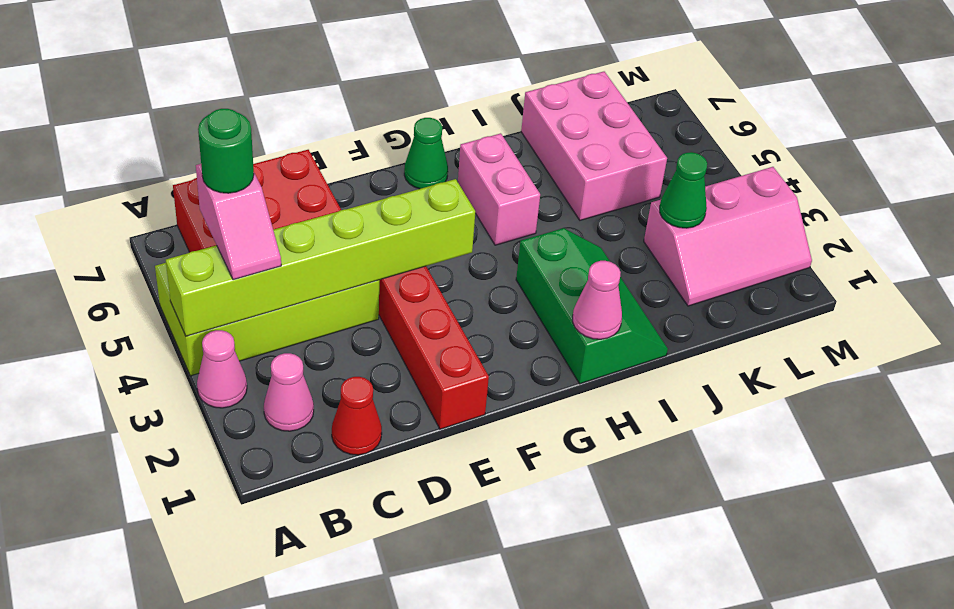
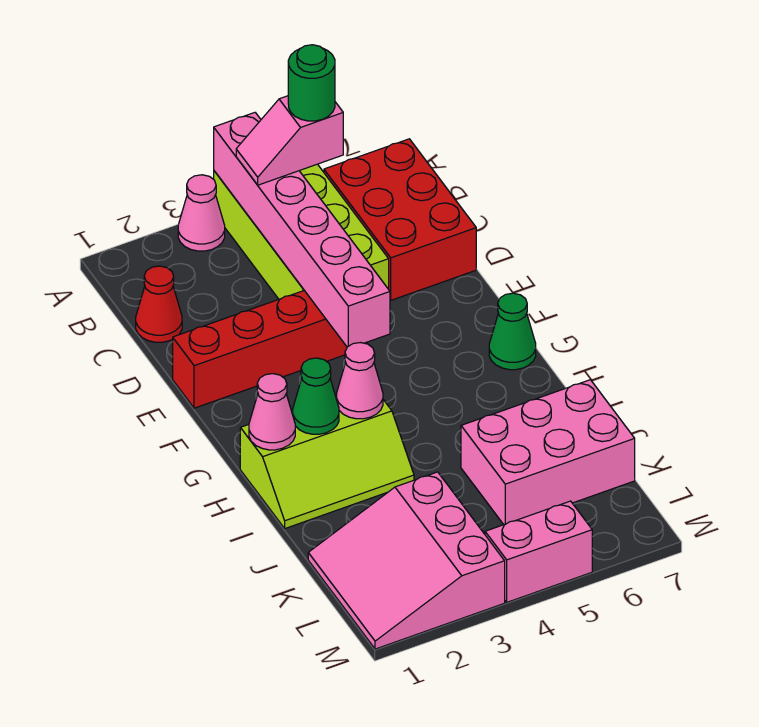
lime brick A4:F4 level 2 -> pink brick A4:F4 level 2
pink cone B2 level 1 -> pink cone H3 level 2
green slope H1:I3 level 1 top H -> lime slope H1:I3 level 1 top H
pink brick H5:H6 level 1 -> pink brick M4:M5 level 1
pink slope K2:M3 level 1 top 3 -> pink slope K1:M3 level 1 top 3
green cone K3 level 2 -> green cone H2 level 2

